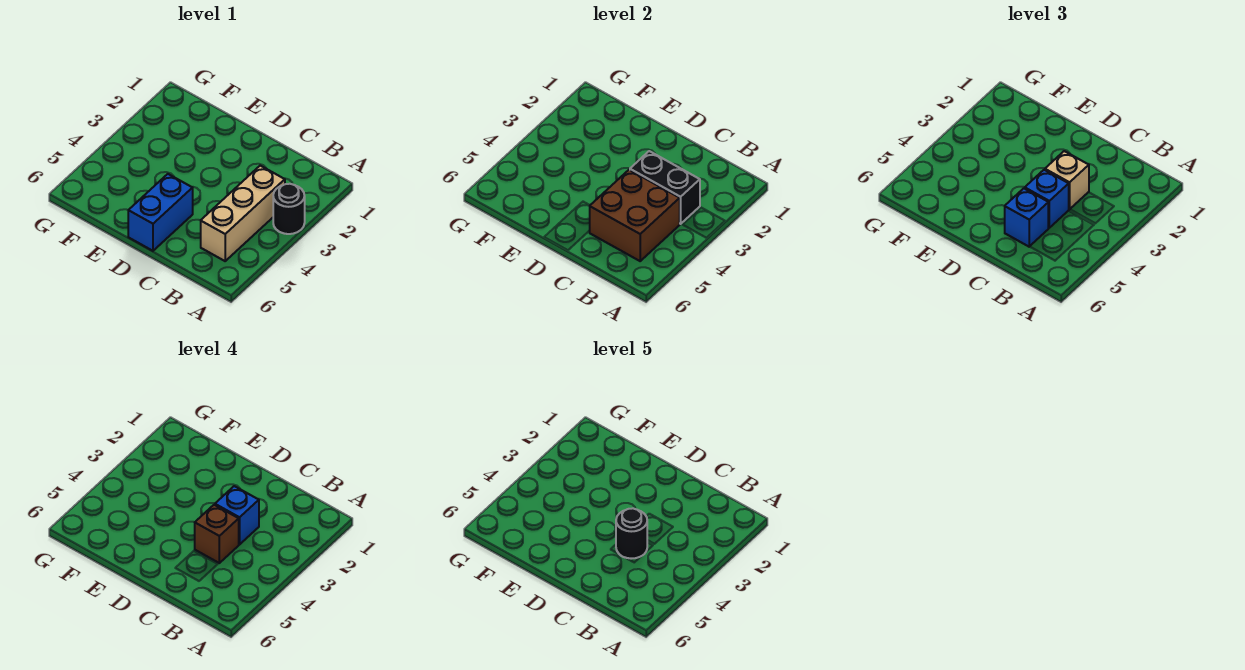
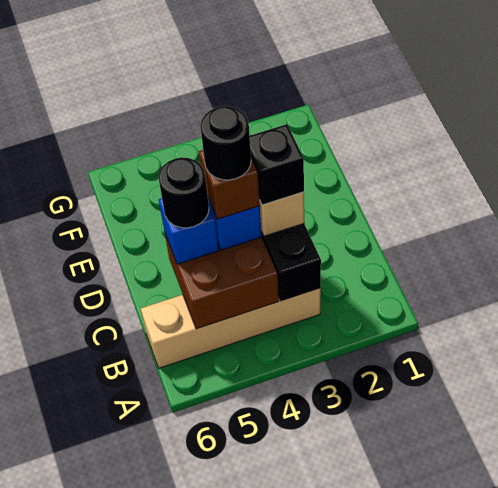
black round brick A3 level 1 -> black round brick C5 level 4
tan brick B3:B5 level 1 -> tan brick B3:B6 level 1
blue brick C3 level 4 -> black brick C3 level 4
blue brick D5:D6 level 1 -> none

